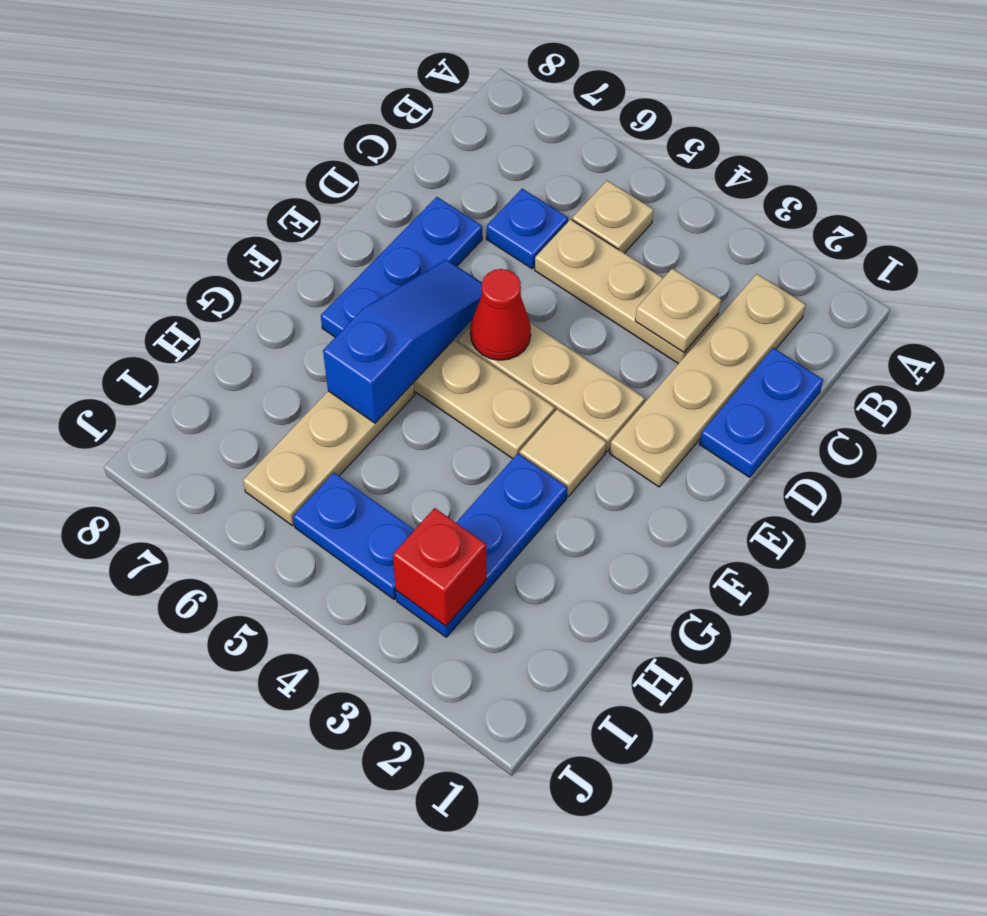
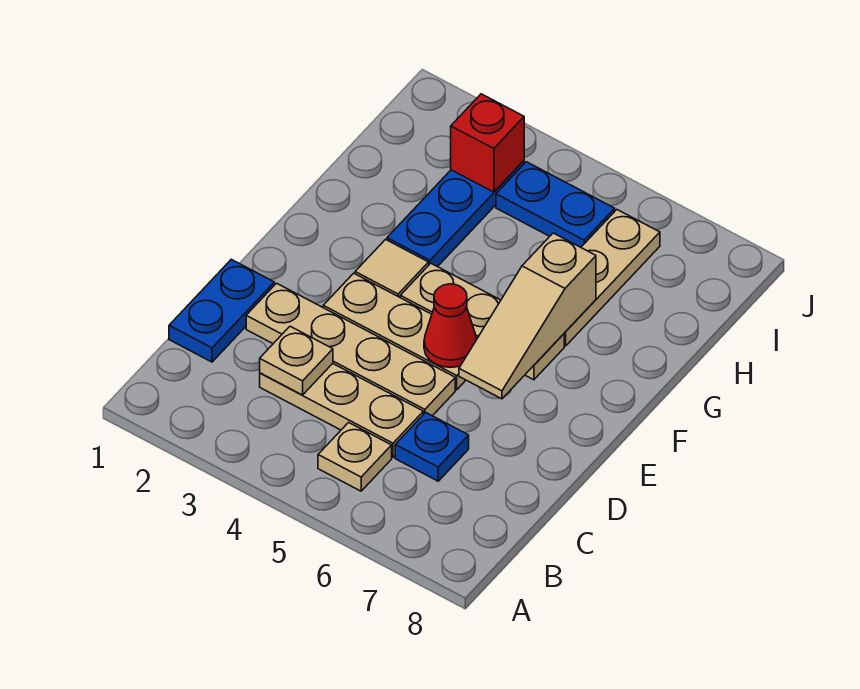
tan plate B2:E2 level 1 -> tan plate D2:D5 level 1
blue plate D7:F7 level 1 -> none
blue slope E6:G6 level 2 top G -> tan slope E6:G6 level 2 top G

